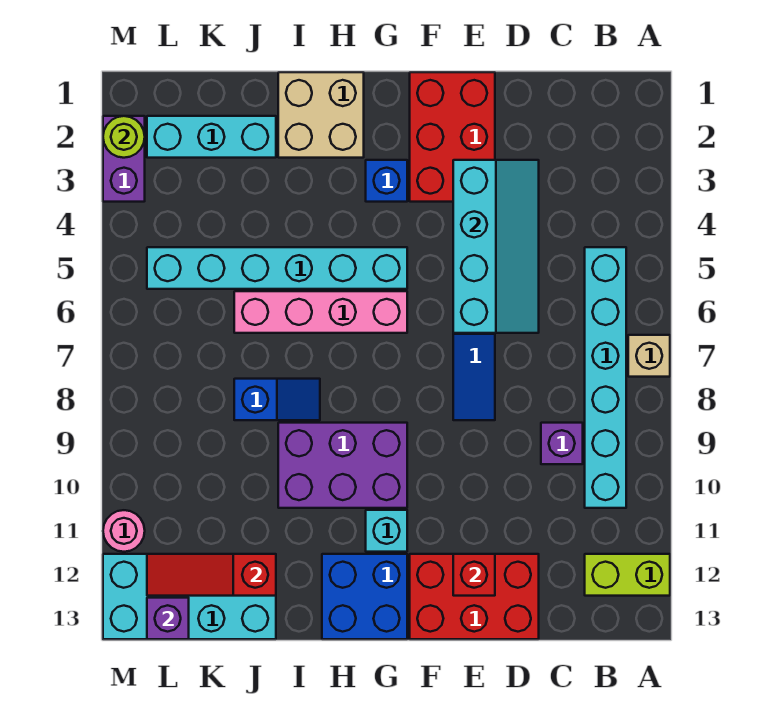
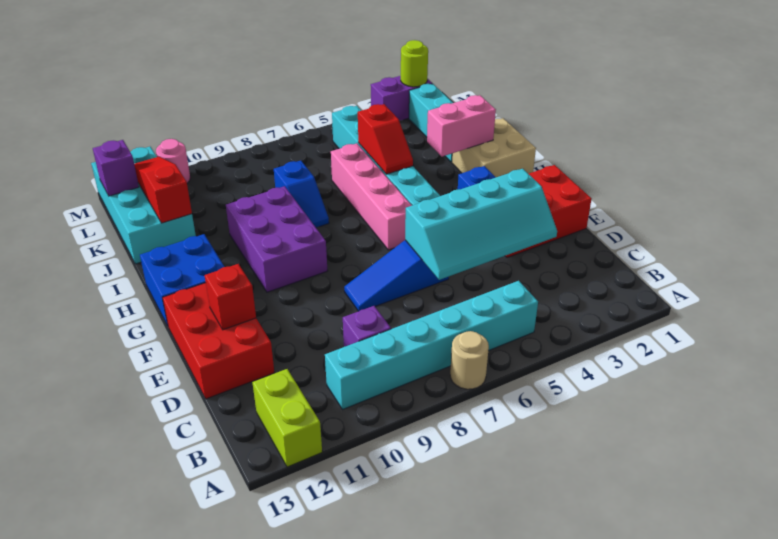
tan brick A7 level 1 -> tan round brick A7 level 1
cyan brick G11 level 1 -> none
none -> pink brick I2:I3 level 2
none -> red slope I5:J5 level 2 top J

